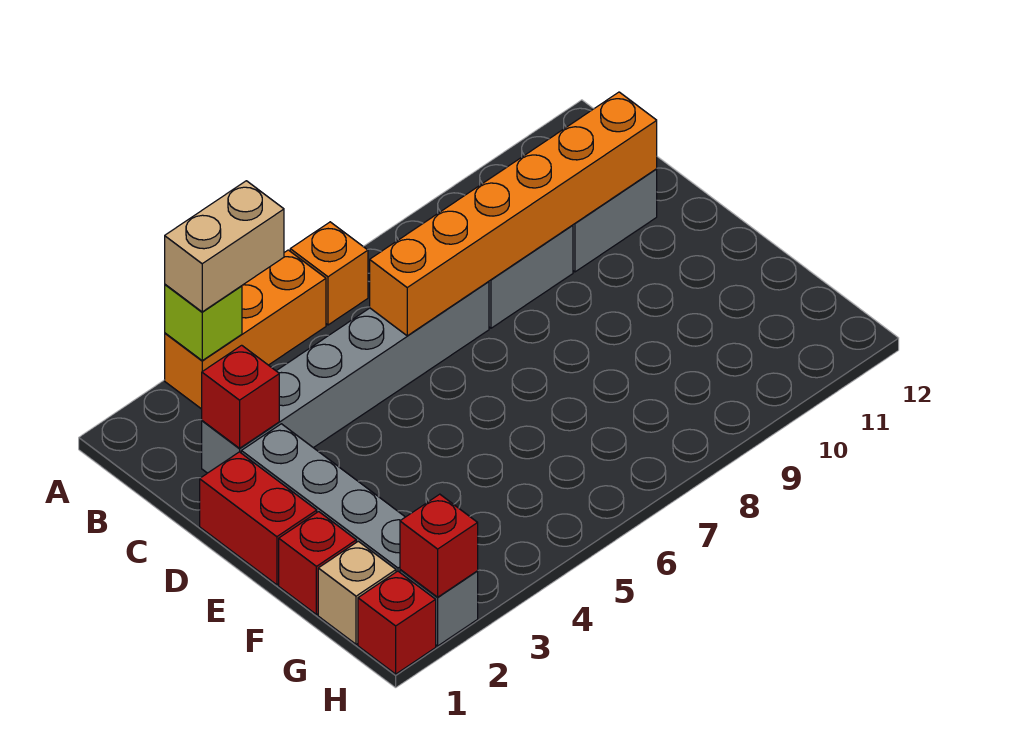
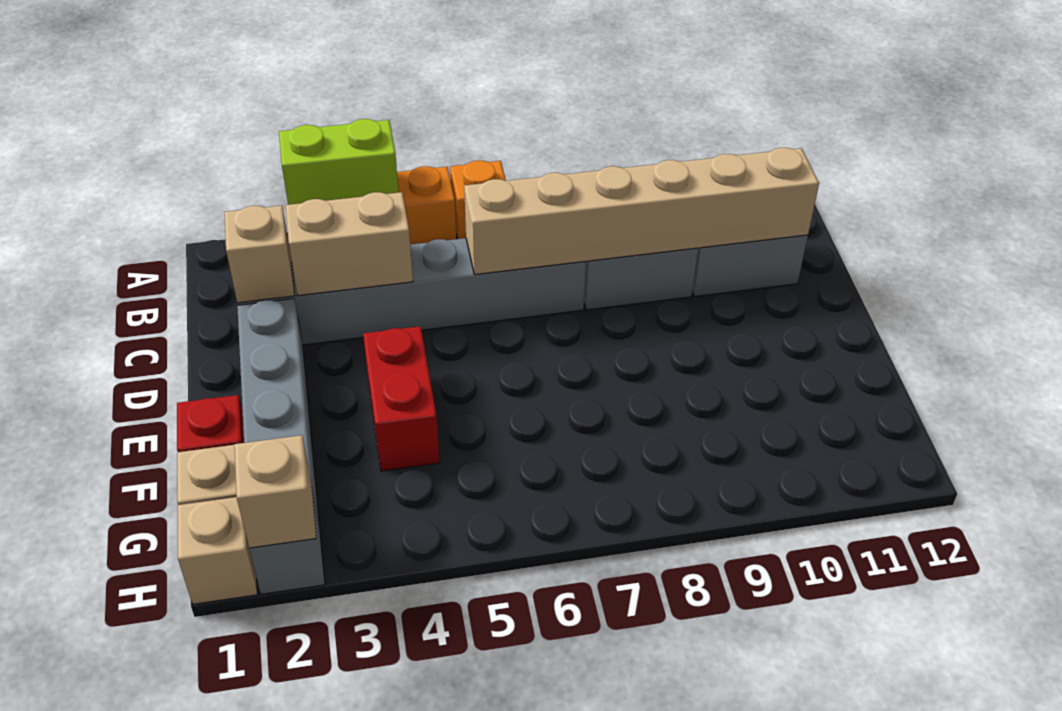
lime brick A3 level 2 -> lime brick A3:A4 level 2
tan brick A3:A4 level 3 -> tan brick C3:C4 level 2
red brick C2 level 2 -> tan brick C2 level 2
orange brick C6:C11 level 2 -> tan brick C6:C11 level 2
red brick D1:E1 level 1 -> red brick E4:F4 level 1
red brick H1 level 1 -> tan brick H1 level 1
red brick H2 level 2 -> tan brick H2 level 2

